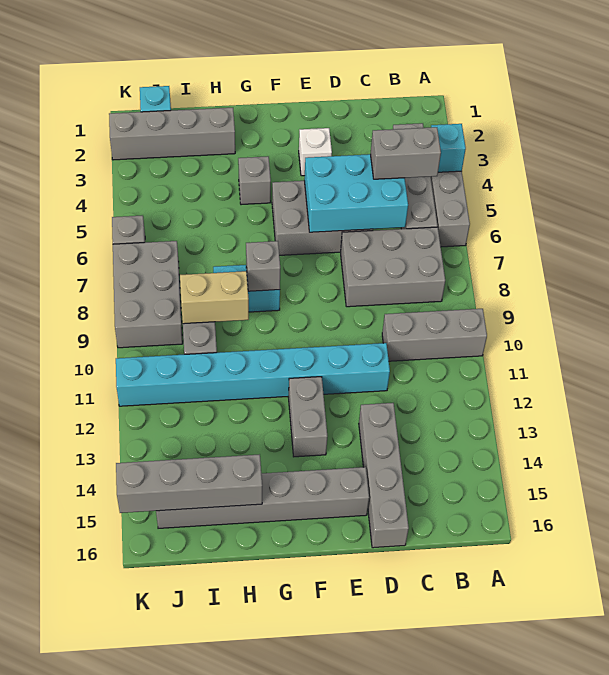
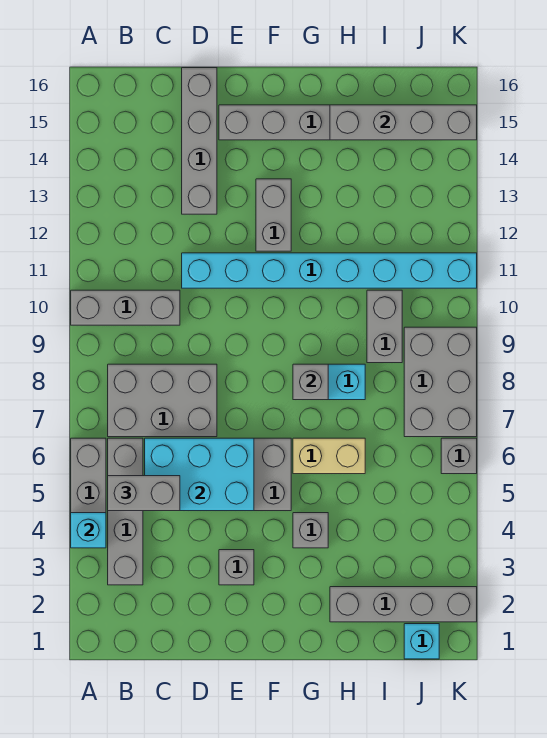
white brick E3 level 1 -> grey brick E3 level 1
tan brick H9:I9 level 2 -> tan brick G6:H6 level 1

